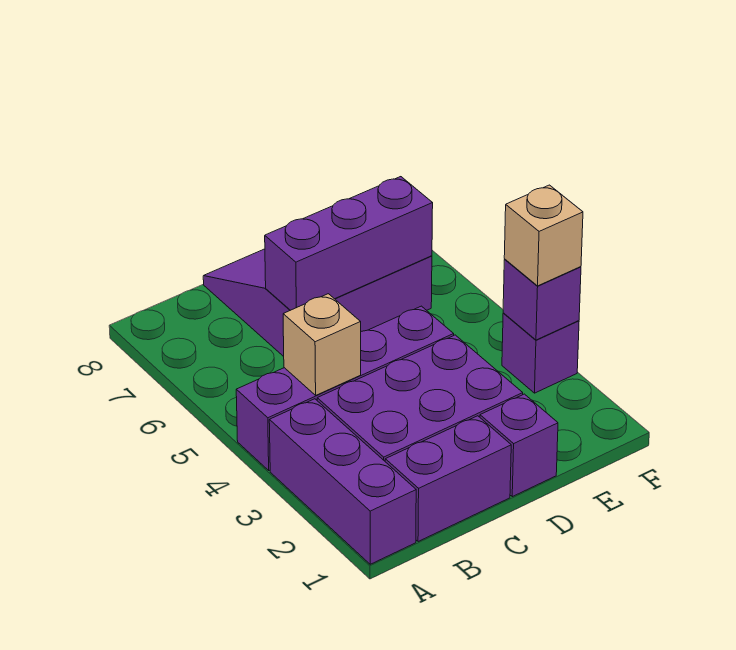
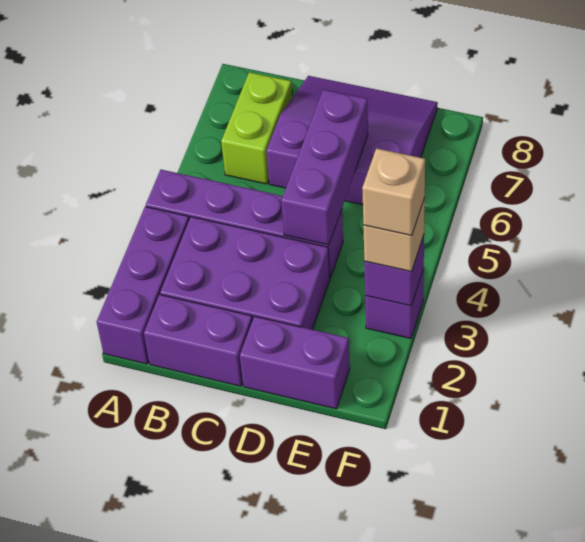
tan brick B4 level 2 -> tan brick F3 level 4
none -> lime brick B6:B7 level 1
purple brick C6:E6 level 2 -> purple brick D4:D6 level 2
purple brick D1 level 1 -> purple brick D1:E1 level 1

